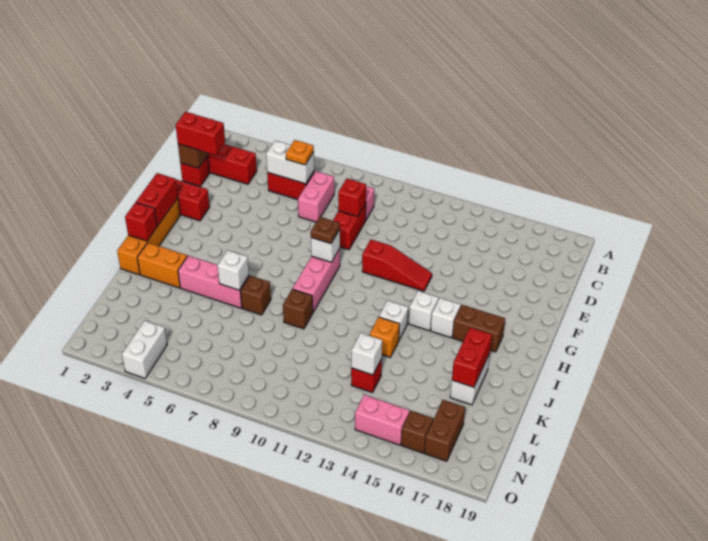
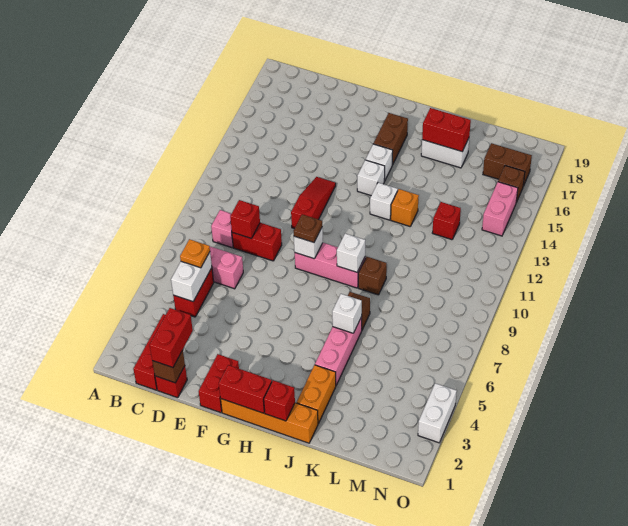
white brick L13 level 2 -> white brick I9 level 2
white brick N4:O4 level 1 -> white brick O3:O4 level 1

